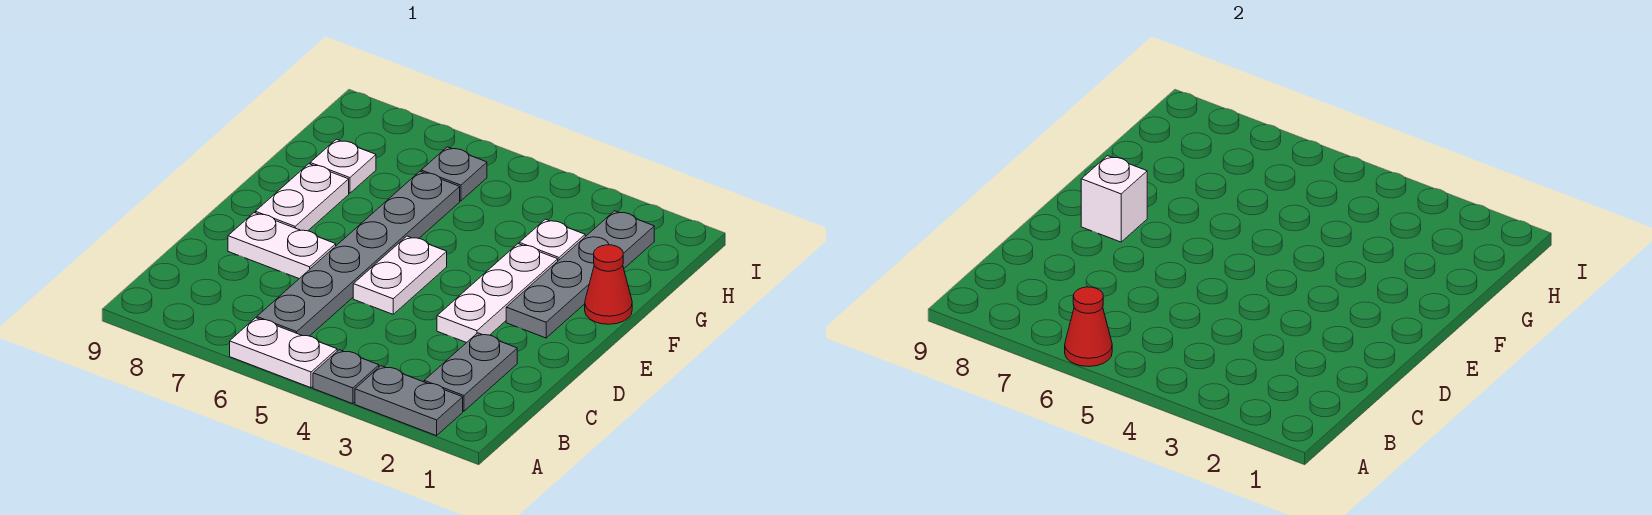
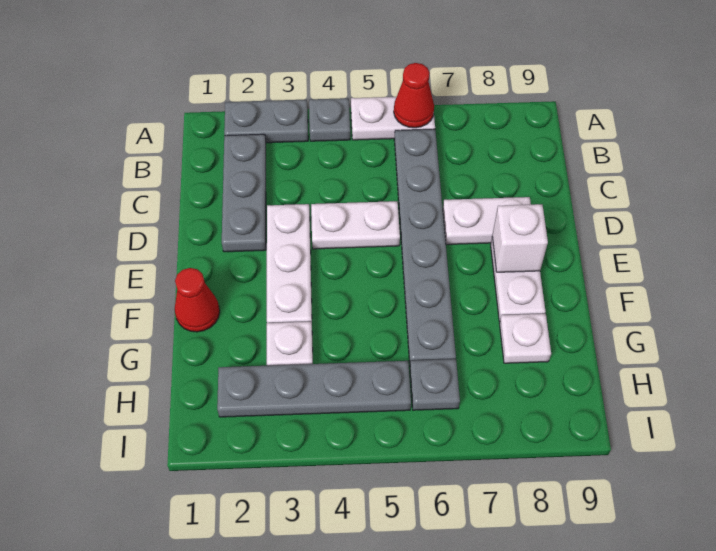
grey plate B2:C2 level 1 -> grey plate B2:D2 level 1
white plate D5:E5 level 1 -> white plate D4:D5 level 1
grey plate E2:H2 level 1 -> grey plate H2:H5 level 1

